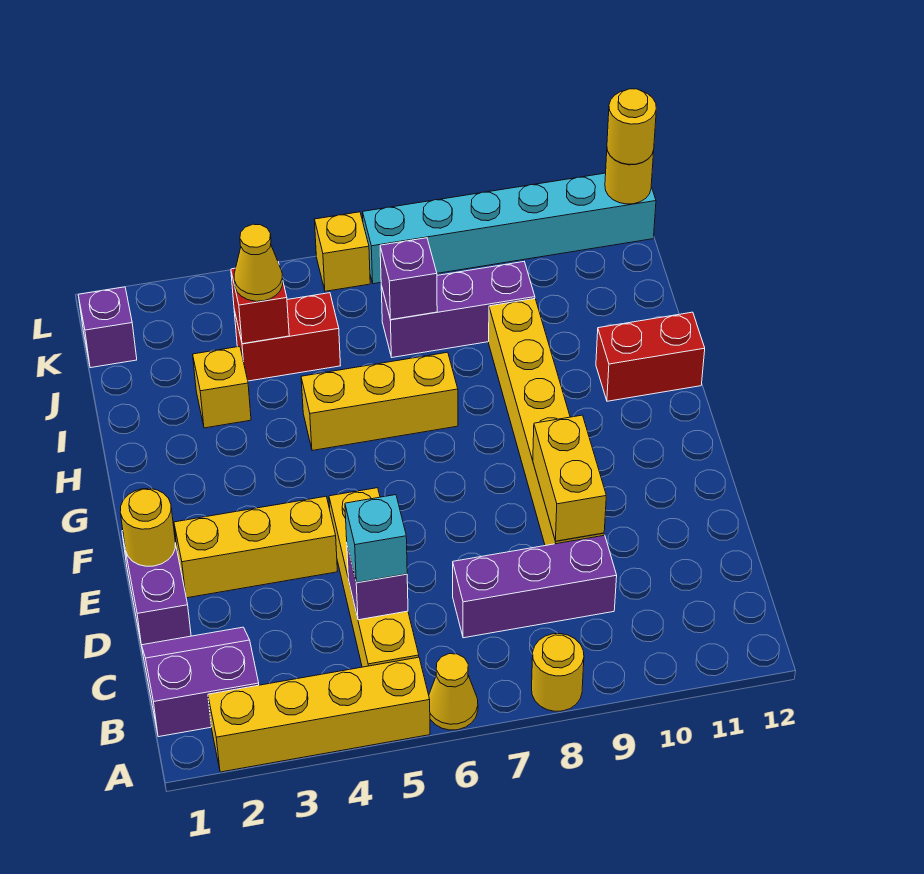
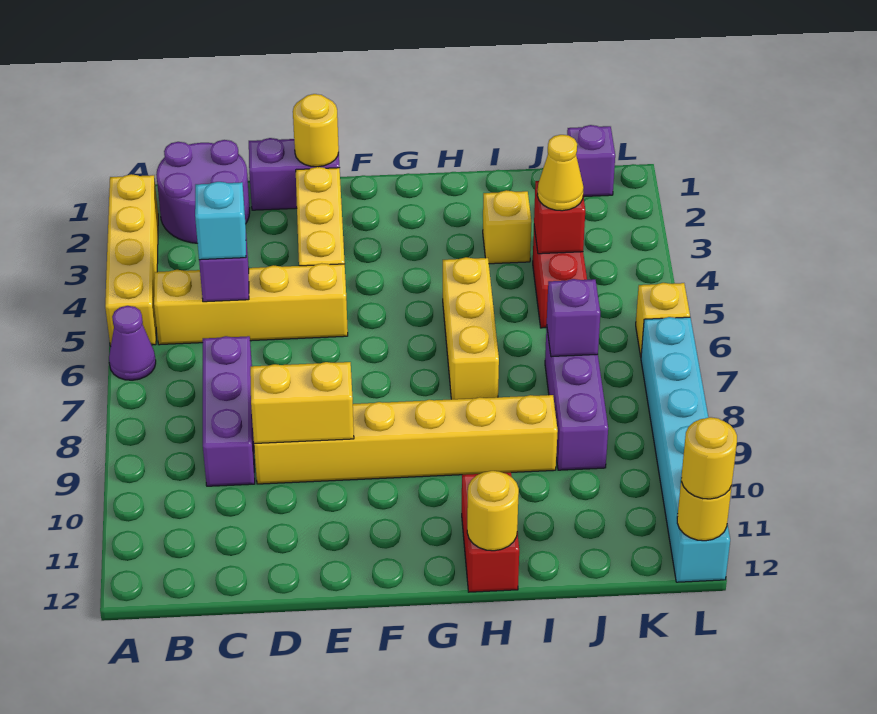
yellow cone A6 level 1 -> purple cone A6 level 1
yellow round brick A8 level 1 -> yellow round brick H12 level 2
purple slope B1:C2 level 1 top B -> purple round brick B1:C2 level 1

